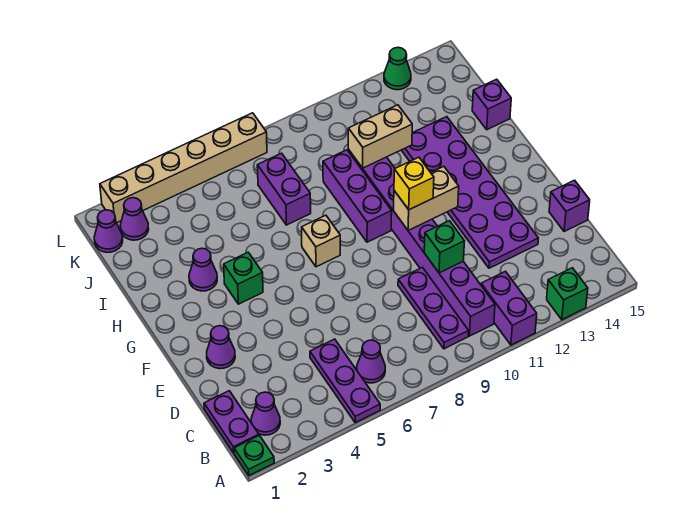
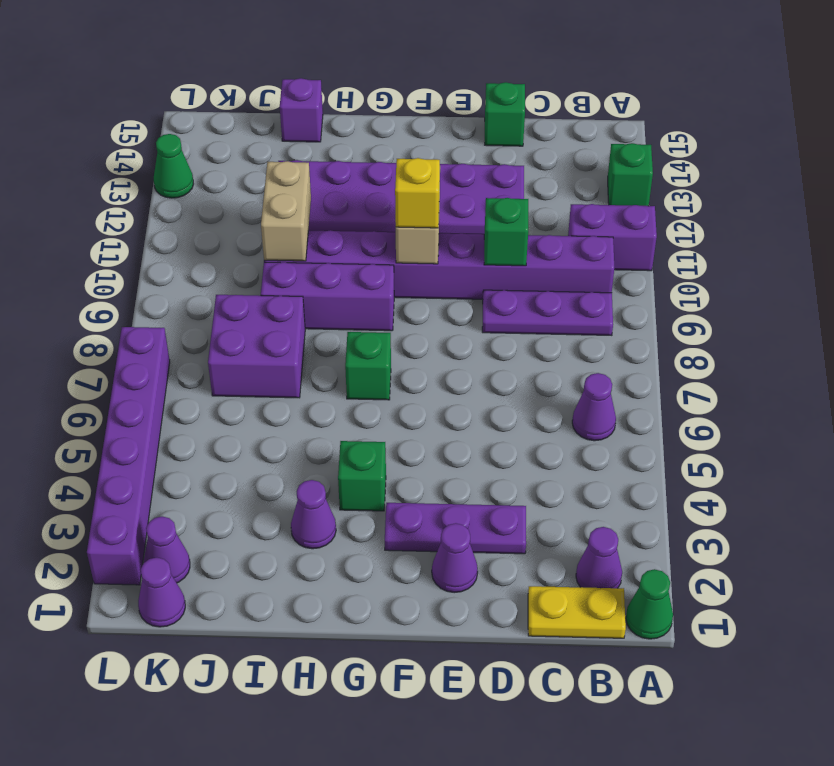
green plate A1 level 1 -> green cone A1 level 1
purple plate A5:C5 level 1 -> purple plate D3:F3 level 1
purple plate B1:C1 level 1 -> yellow plate B1:C1 level 1
purple brick D15 level 1 -> green brick D15 level 1
tan brick G7 level 1 -> green brick G7 level 1
purple brick I7:J7 level 1 -> purple brick I7:J8 level 1
tan brick L2:L7 level 1 -> purple brick L2:L7 level 1

